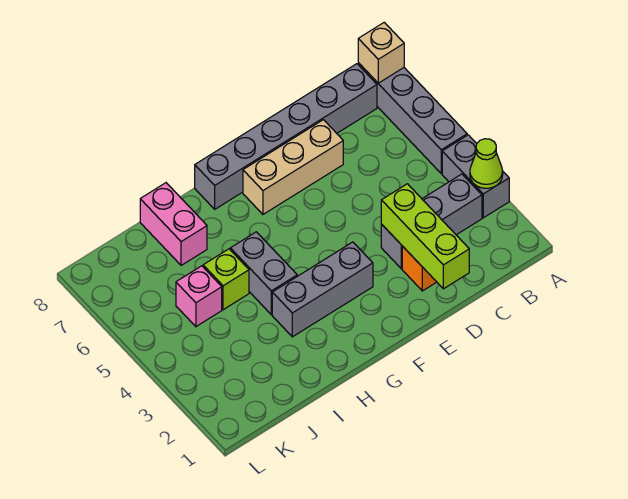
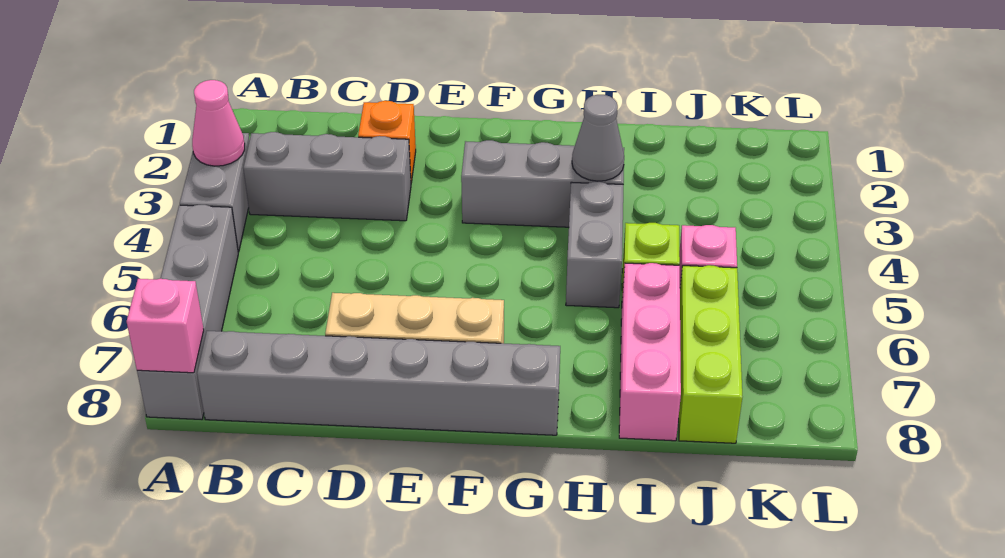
lime cone A3 level 2 -> pink cone A3 level 2
tan brick A8 level 2 -> pink brick A8 level 2
lime brick D1:D3 level 2 -> lime brick J6:J8 level 1
none -> grey cone H3 level 2
pink brick I7:I8 level 1 -> pink brick I6:I8 level 1

